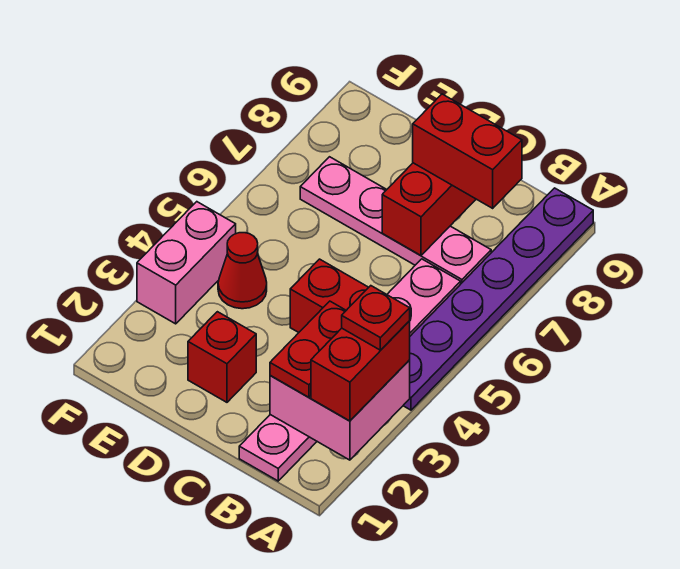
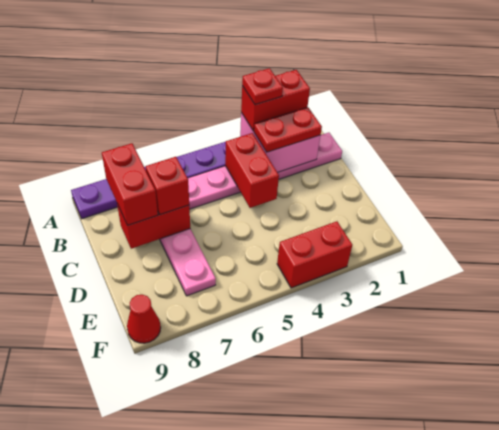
red brick D2 level 1 -> red brick C7 level 3
red cone E4 level 1 -> red cone F9 level 1
pink brick F3:F4 level 1 -> red brick F3:F4 level 1

